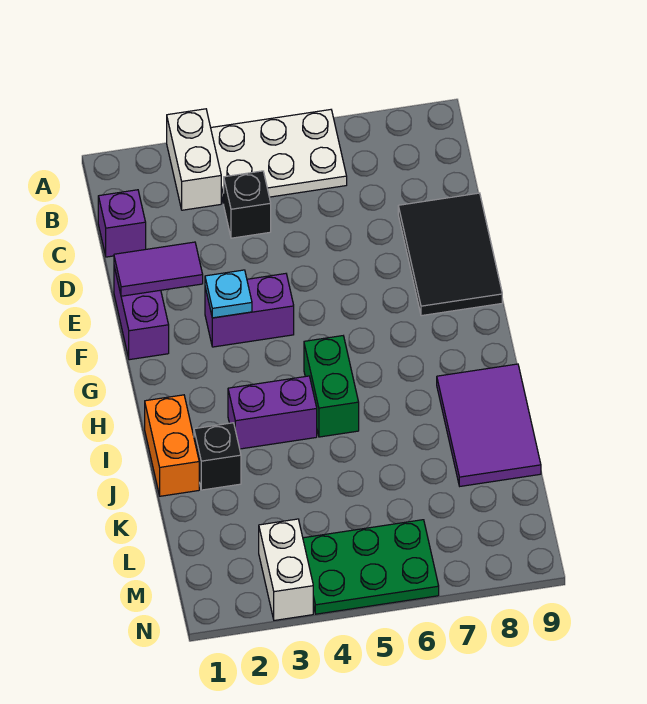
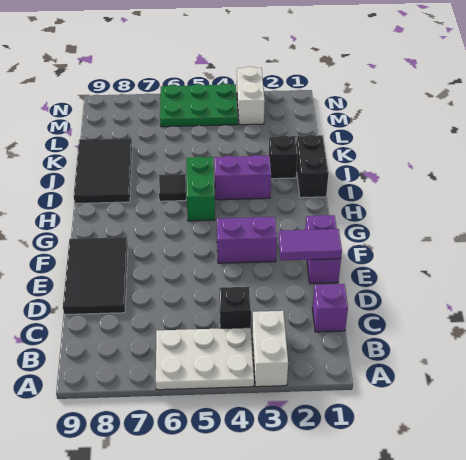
cyan plate F3 level 2 -> none
orange brick I1:J1 level 1 -> black brick I1:J1 level 1
none -> black tile I6 level 1
purple tile I8:K9 level 1 -> black tile I8:K9 level 1

